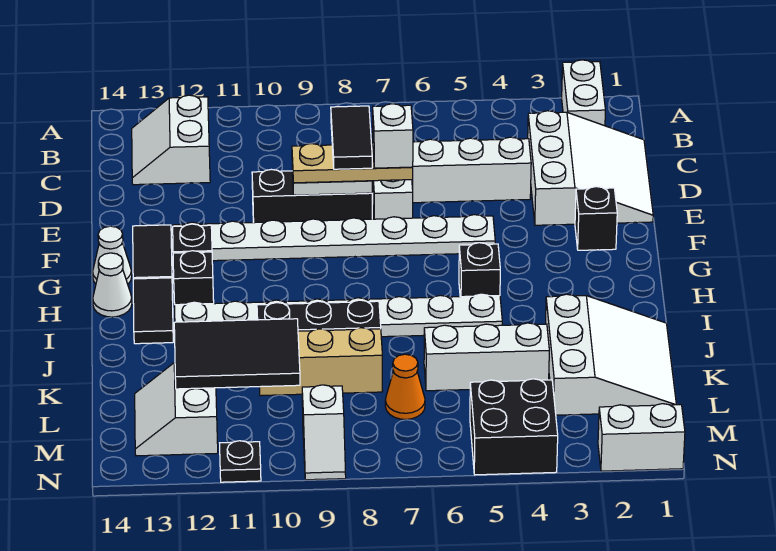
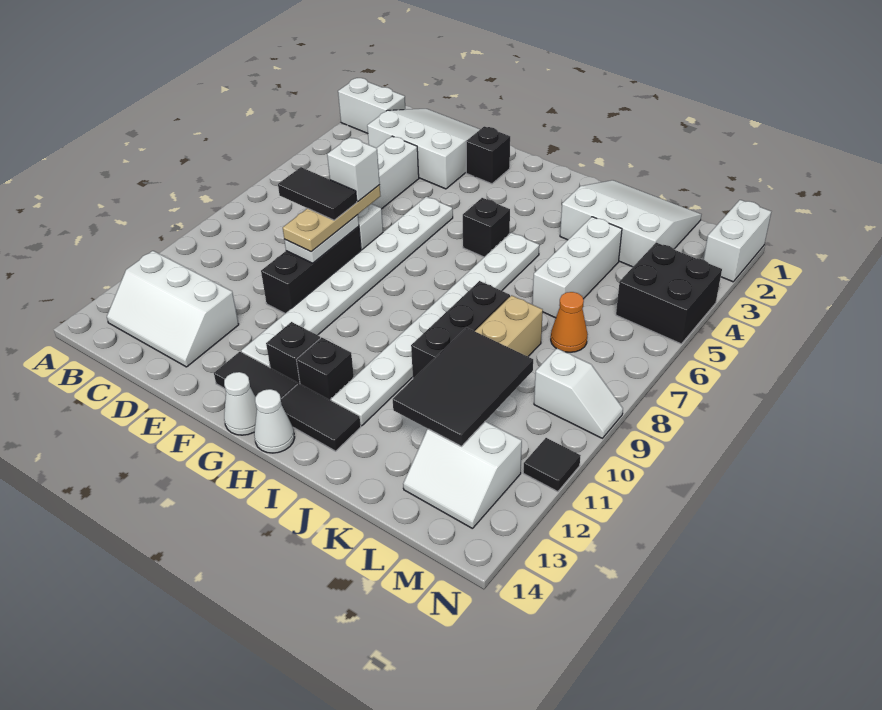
white slope B12:C13 level 1 top 12 -> white slope B12:D13 level 1 top 12
black plate N11 level 1 -> black tile N11 level 1

